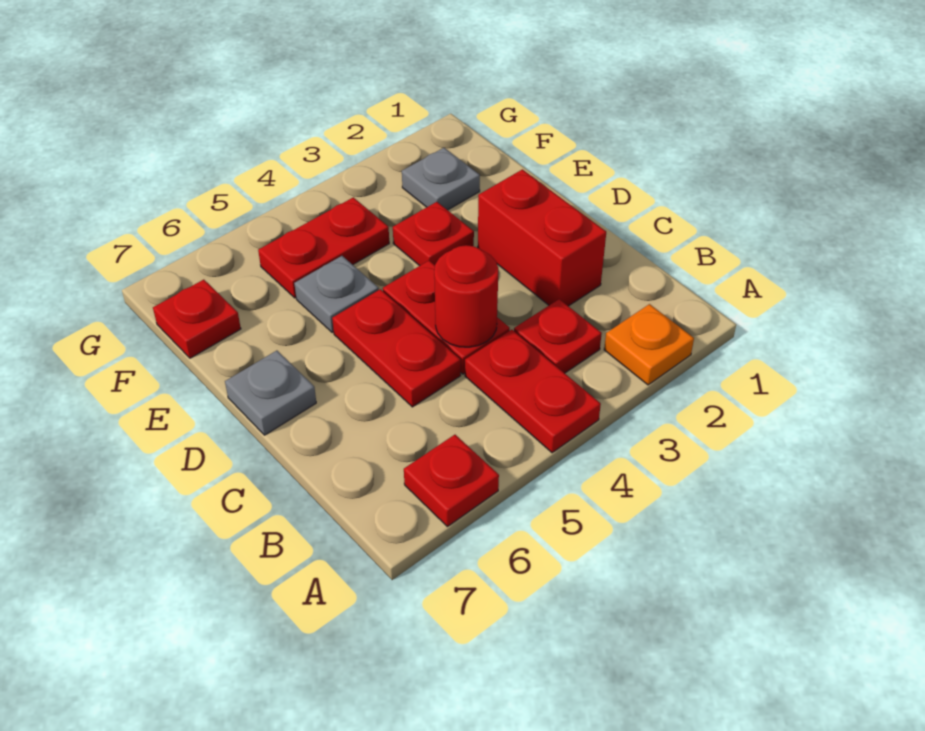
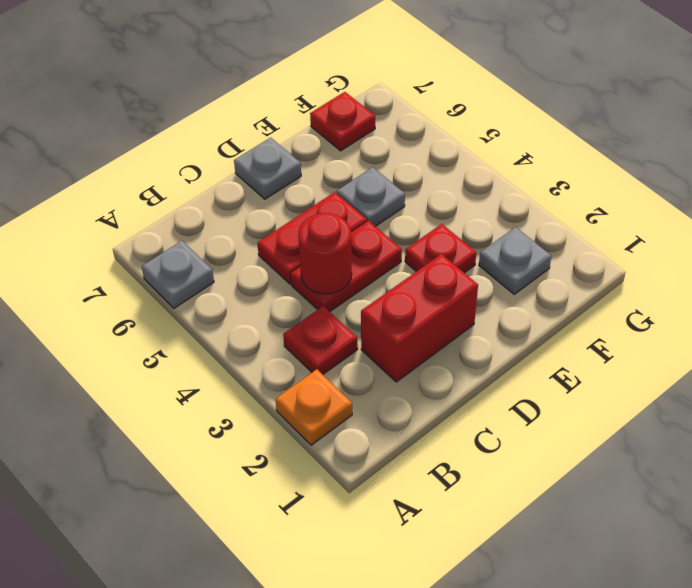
red plate A4:B4 level 1 -> none
red plate A6 level 1 -> grey plate A6 level 1
red plate F4:F5 level 1 -> none

